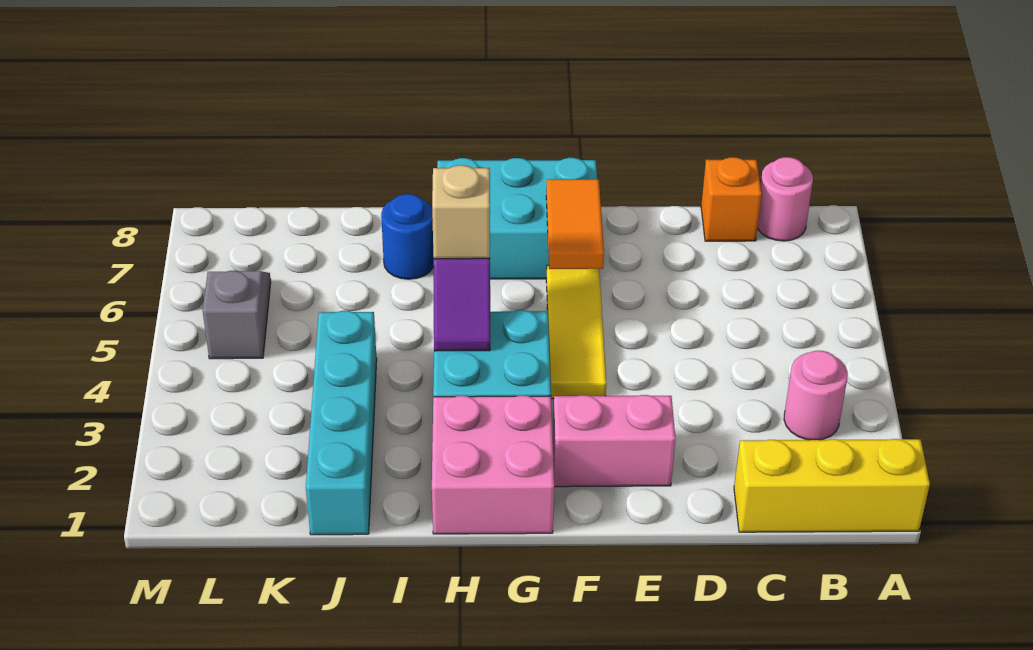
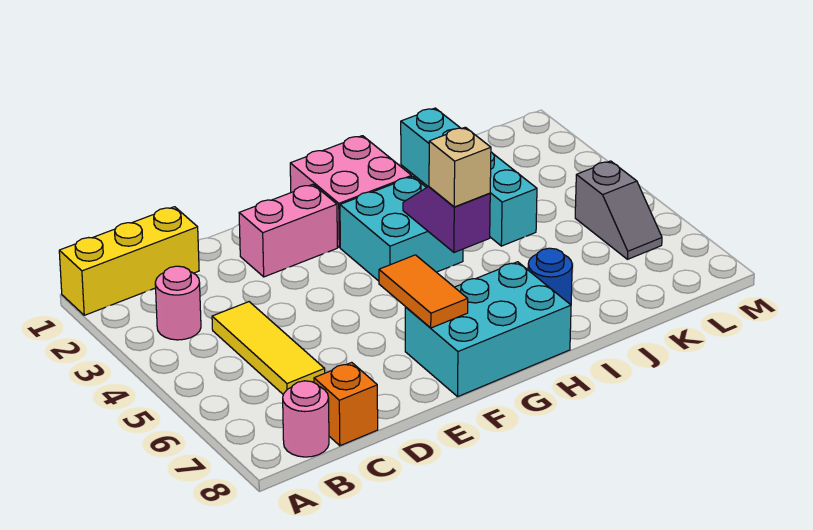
yellow tile F4:F6 level 1 -> yellow tile C4:C6 level 1

